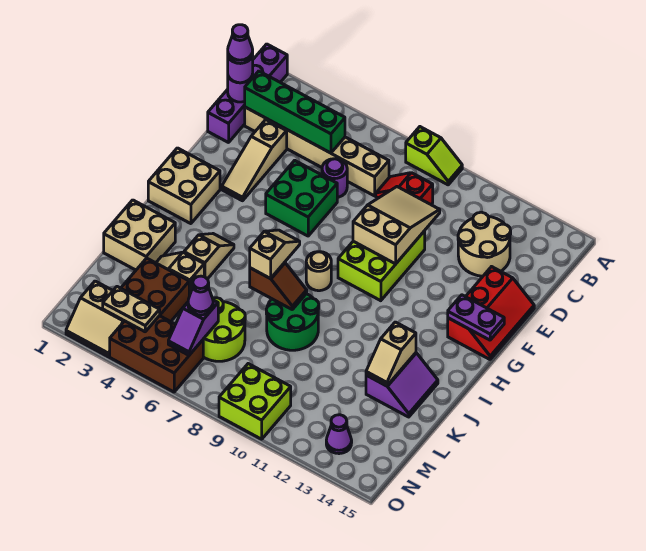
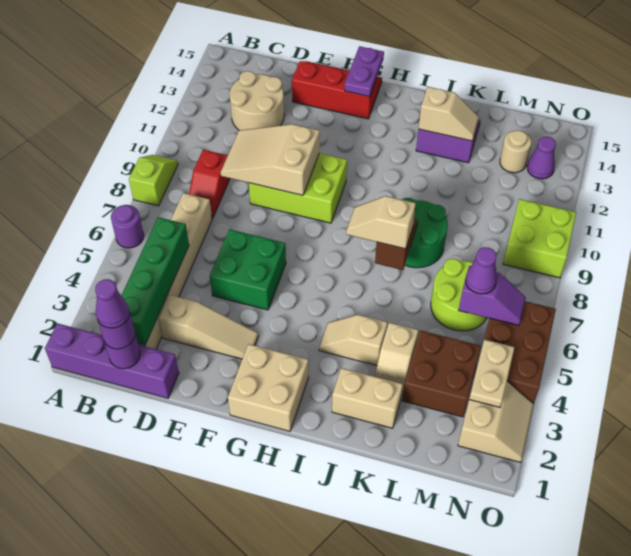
purple round brick D6 level 1 -> purple round brick A6 level 1
tan round brick H8 level 1 -> tan round brick M13 level 1
tan brick J1:K2 level 1 -> tan brick J2:K2 level 1

